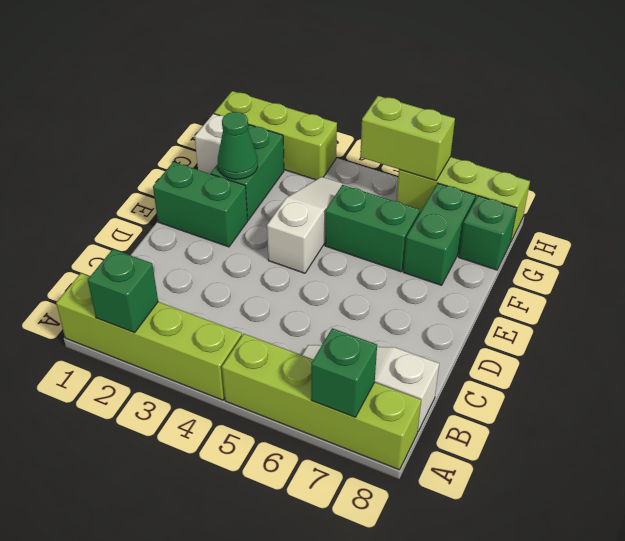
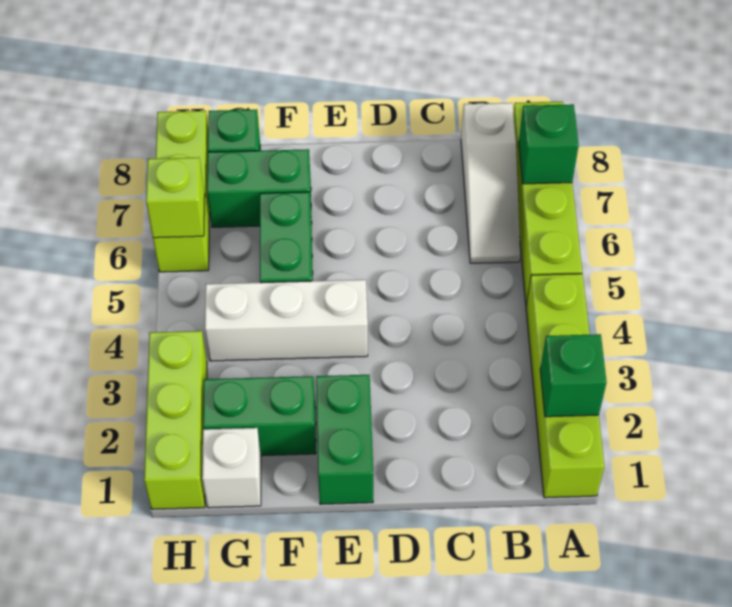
white slope E4:G4 level 1 top E -> white brick E4:G4 level 1
green cone F2 level 2 -> none
lime brick H5:H6 level 2 -> lime brick H6 level 2

